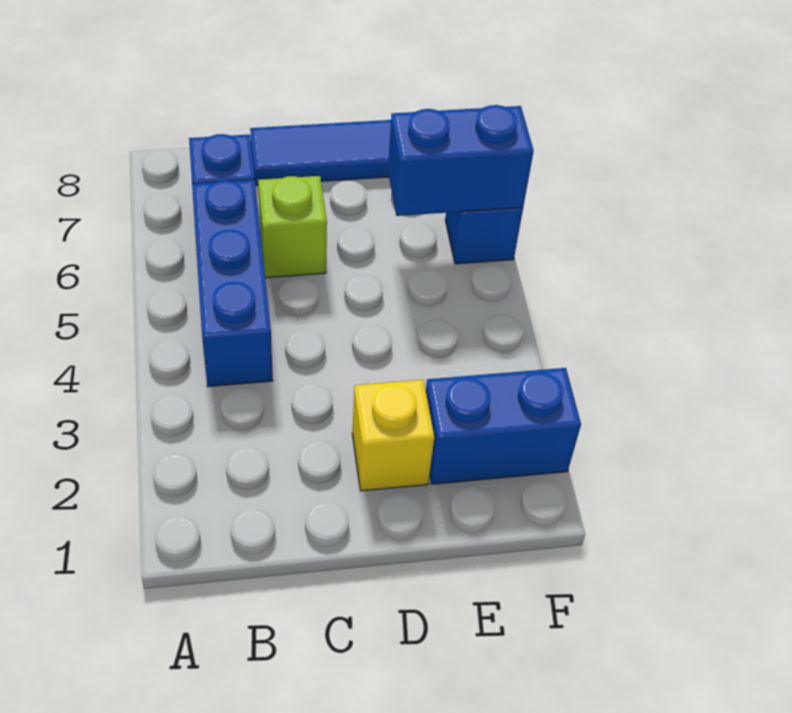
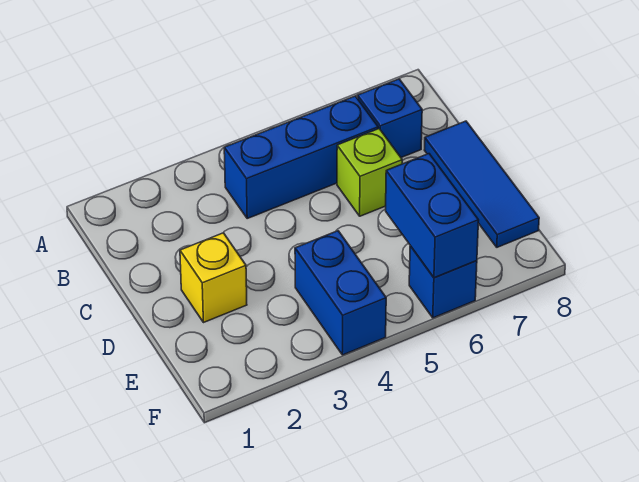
blue brick E2:F2 level 1 -> blue brick E4:F4 level 1

